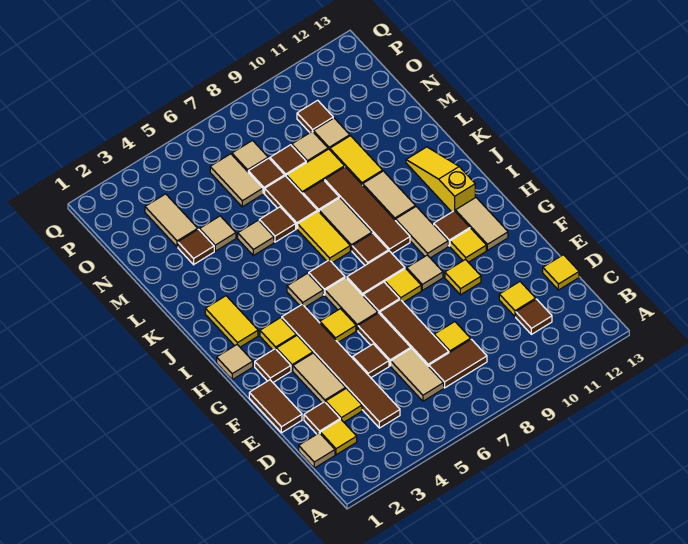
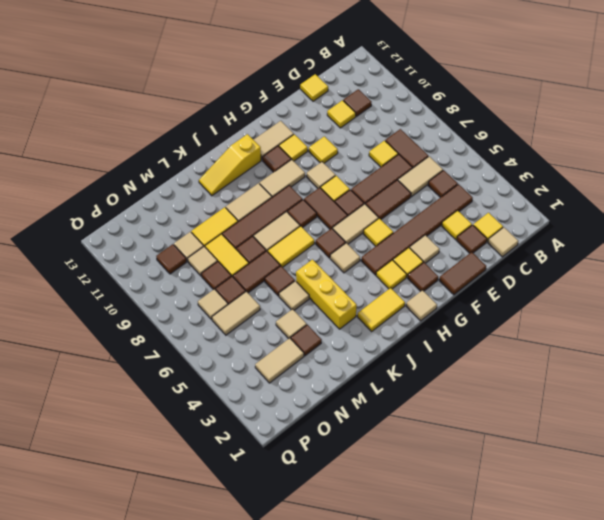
tan tile E3:F3 level 1 -> tan tile F3 level 1
brown tile E5 level 1 -> brown tile C5 level 1
none -> yellow brick K3:K5 level 1

